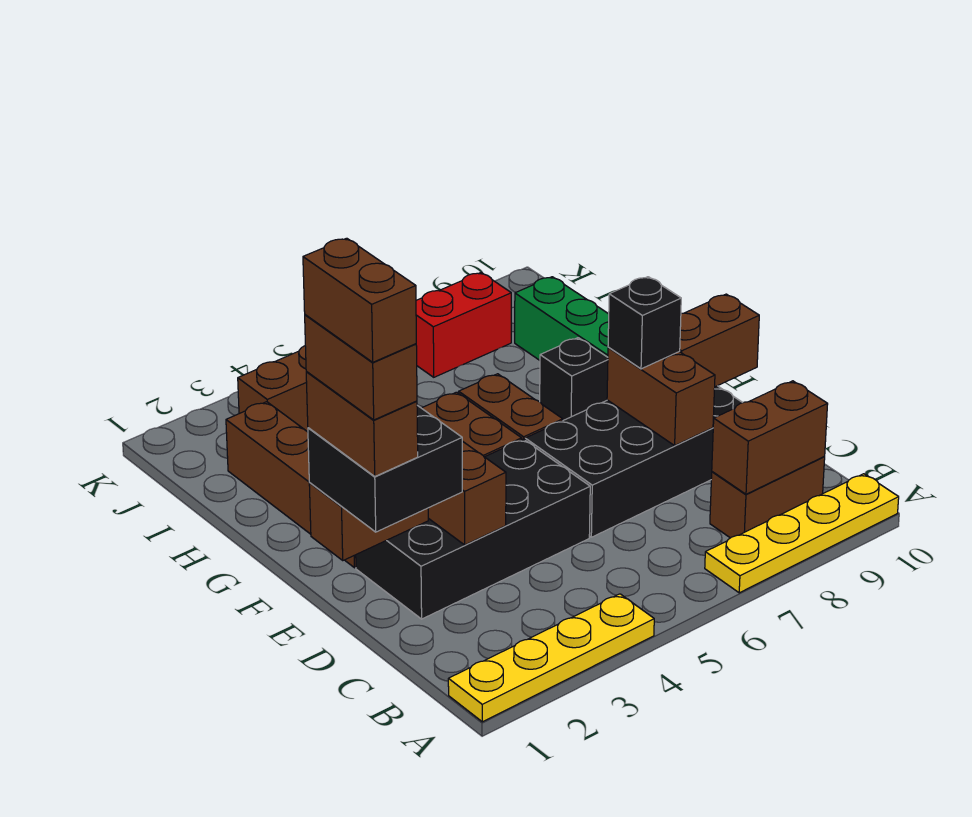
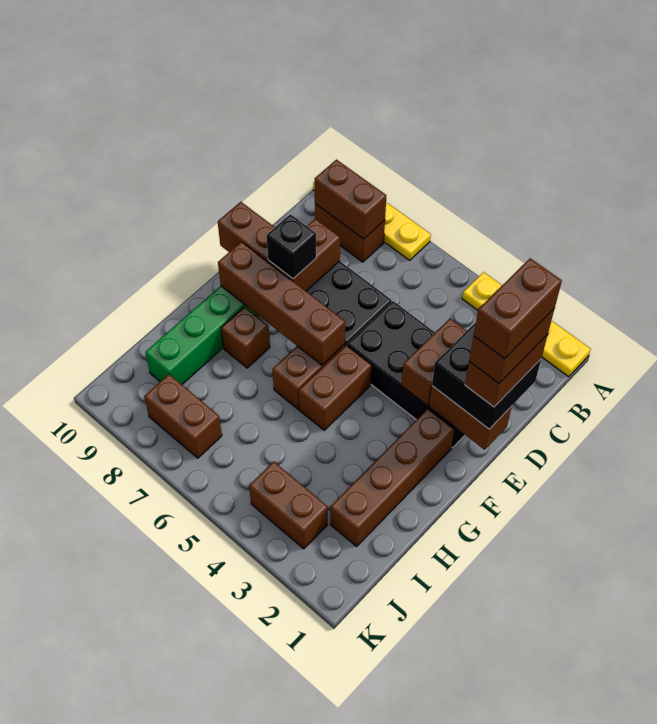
none -> brown brick F6:F9 level 2
black brick G8 level 1 -> brown brick G8 level 1
red brick J7:J8 level 1 -> brown brick J7:J8 level 1

